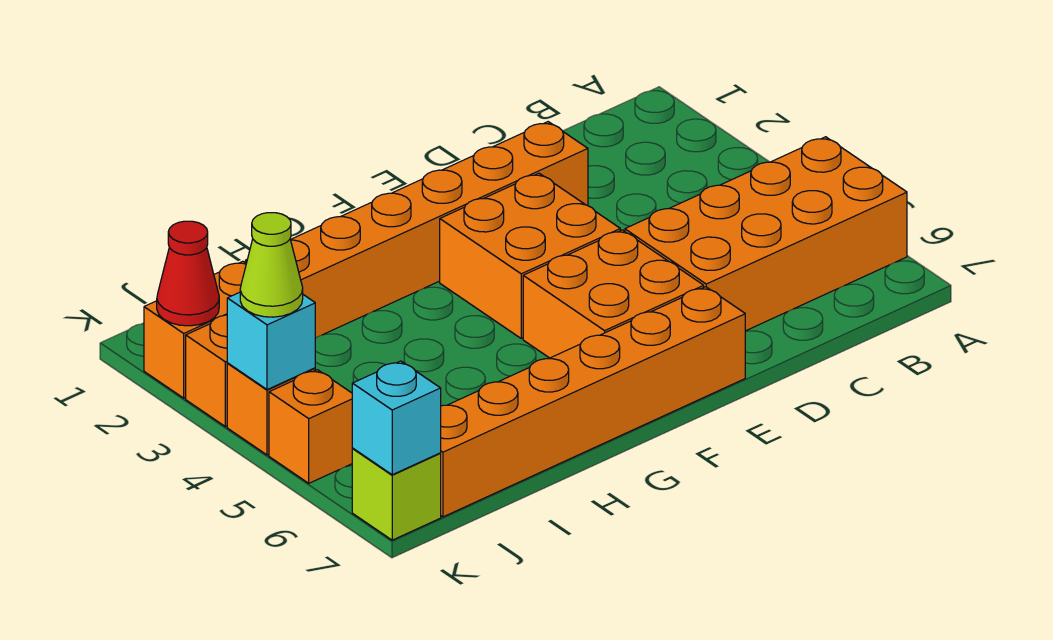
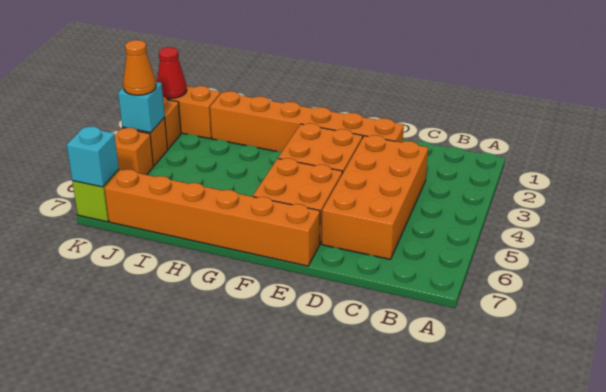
orange brick A5:D6 level 1 -> orange brick C3:D6 level 1
lime cone K4 level 3 -> orange cone K4 level 3

